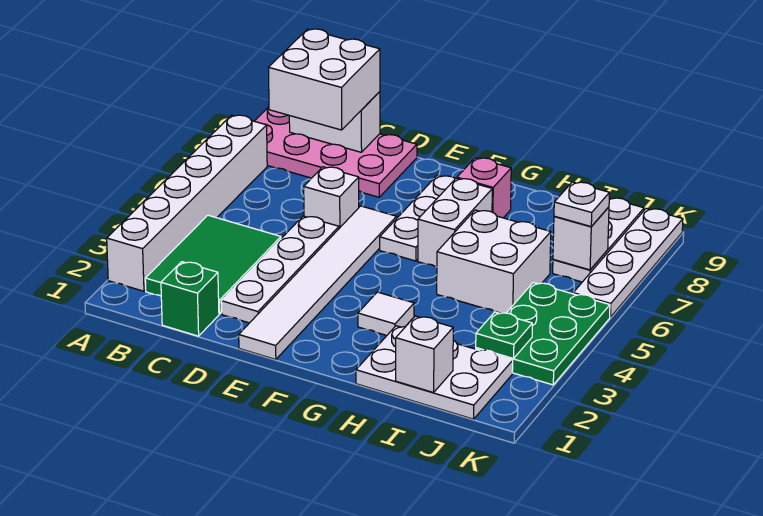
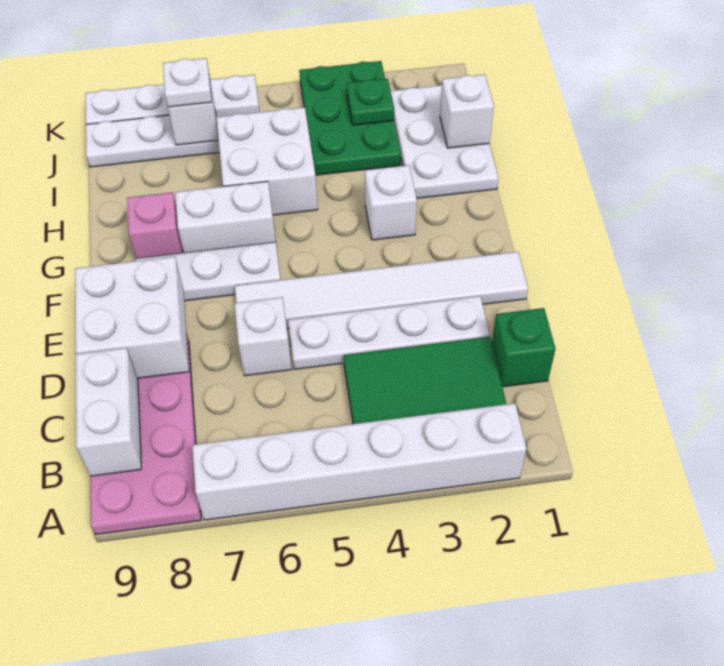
white brick B8:C9 level 3 -> white brick D8:E9 level 2
white tile G3 level 1 -> white brick G3 level 1
green plate J3:K5 level 1 -> green plate I3:K4 level 1

